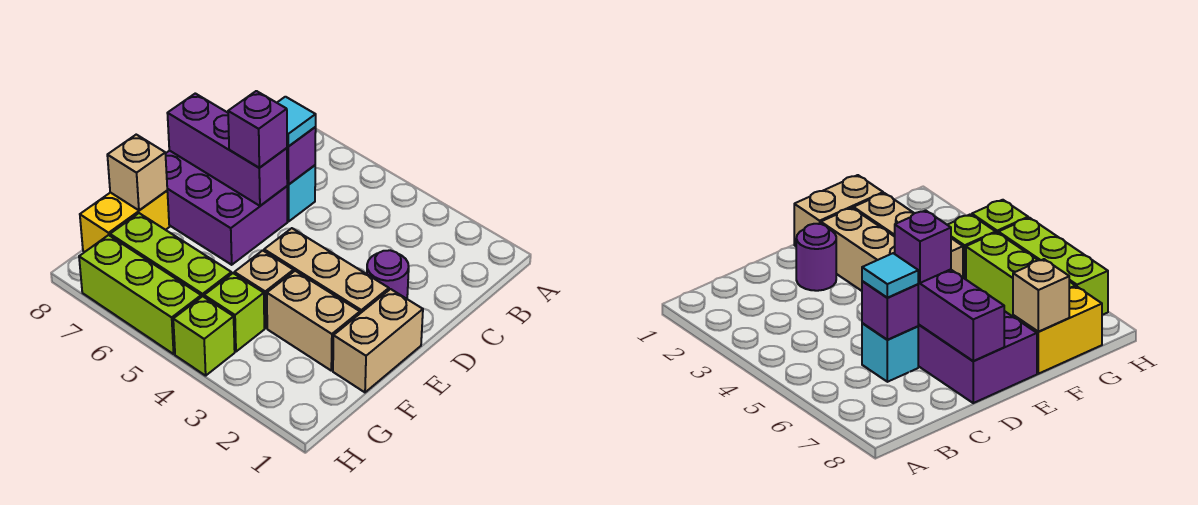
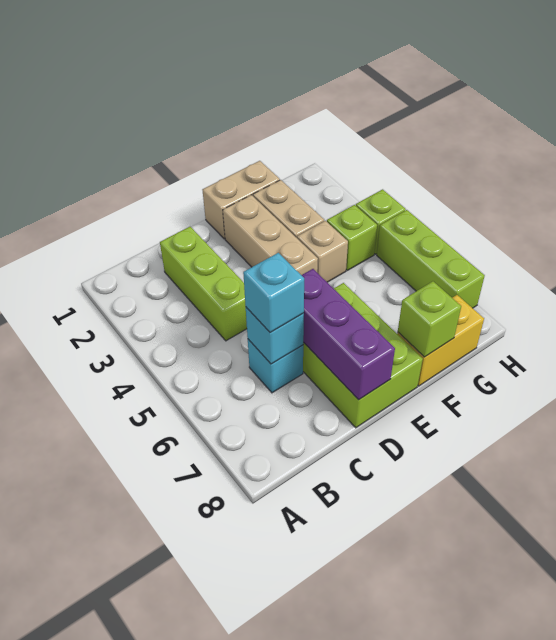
purple brick C6 level 2 -> cyan brick C6 level 2
cyan tile C6 level 3 -> cyan brick C6 level 3
purple round brick D2 level 1 -> none
purple brick D6:E8 level 1 -> lime brick D6:E8 level 1
purple brick D6 level 3 -> none
tan brick F8 level 2 -> lime brick F8 level 2
lime brick G5:G7 level 1 -> lime brick C2:C4 level 1

